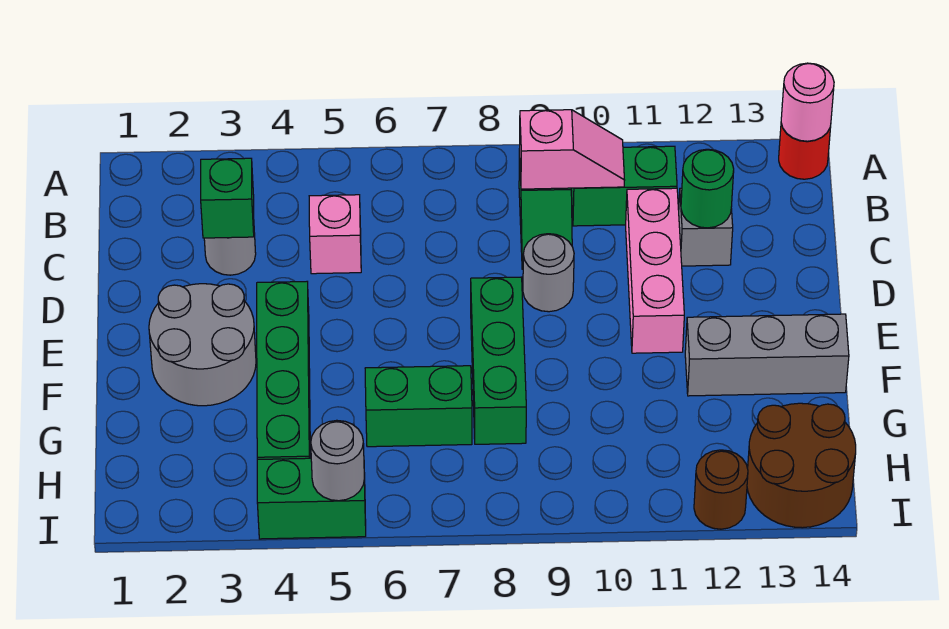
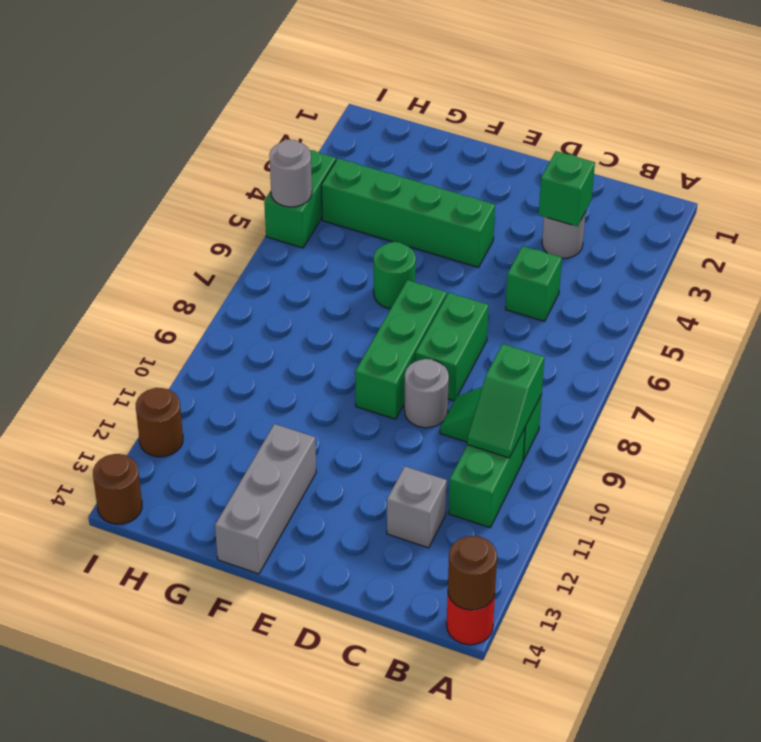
pink round brick A14 level 2 -> brown round brick A14 level 2
pink slope B9:B10 level 2 top 9 -> green slope B9:B10 level 2 top 9
pink brick C5 level 1 -> green brick C5 level 1
pink brick C11:E11 level 1 -> none
green round brick C12 level 2 -> green round brick F6 level 1
grey round brick E2:F3 level 1 -> none
green brick E8:G8 level 1 -> green brick E7:E9 level 1
green brick G6:G7 level 1 -> green brick D7:D8 level 1
brown round brick H13:I14 level 1 -> brown round brick I14 level 1

